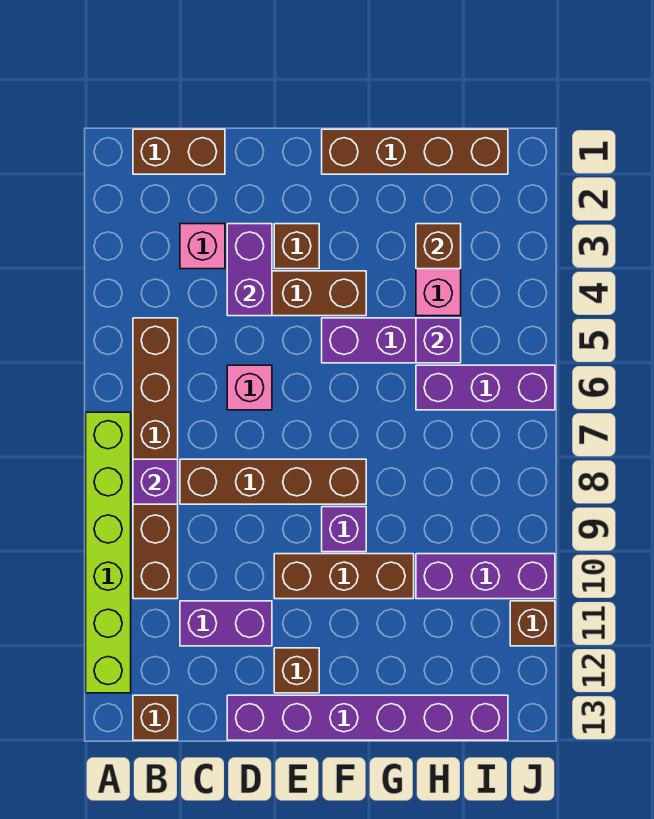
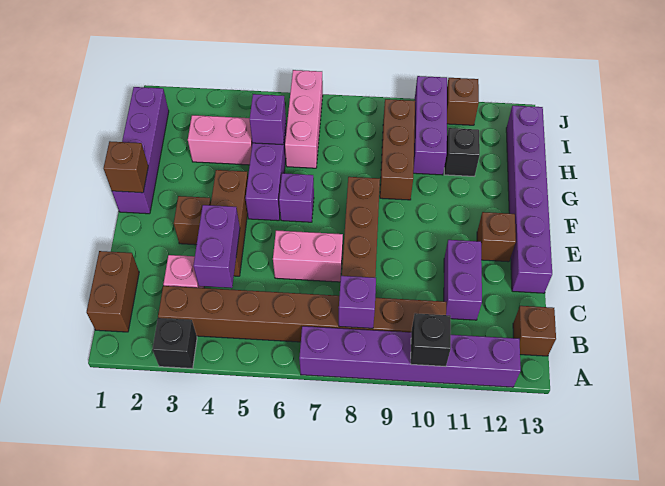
none -> black brick A3 level 1
lime brick A7:A12 level 1 -> purple brick A7:A12 level 1
none -> black brick A10 level 2
brown brick B5:B10 level 1 -> brown brick B3:B10 level 1
purple brick D3:D4 level 2 -> purple brick C4:D4 level 2
pink brick D6 level 1 -> pink brick D6:D7 level 1
brown brick E10:G10 level 1 -> brown brick G9:I9 level 1
brown brick F1:I1 level 1 -> purple brick F1:I1 level 1
purple brick F9 level 1 -> purple brick F6 level 1
brown brick H3 level 2 -> brown brick F1 level 2
purple brick H6:J6 level 1 -> pink brick H6:J6 level 1
none -> black brick H11 level 1

